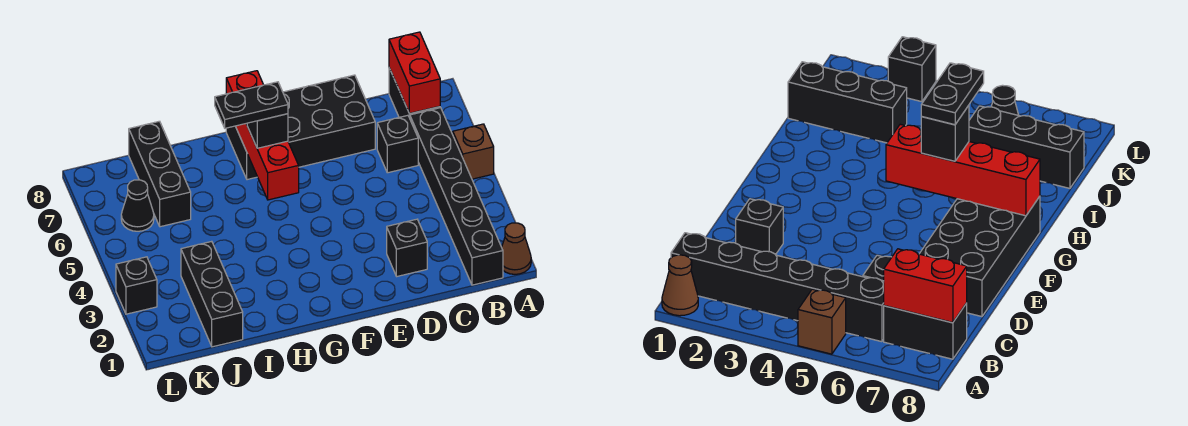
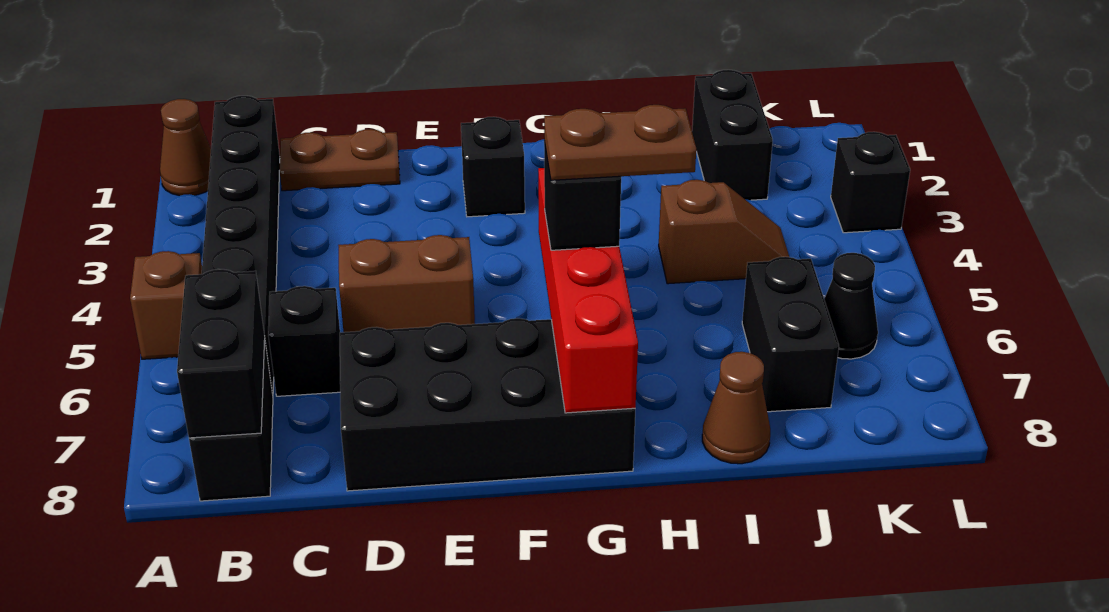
red brick B7:B8 level 2 -> black brick B7:B8 level 2
none -> brown plate C1:D1 level 1
black brick D2 level 1 -> black brick F2 level 1
none -> brown brick D5:E5 level 1
black plate G6:H6 level 4 -> brown plate G6:H6 level 4
none -> brown slope I4:J4 level 1 top I
none -> brown cone I8 level 1
black brick J1:J3 level 1 -> black brick J1:J2 level 1
black brick J6:J8 level 1 -> black brick J6:J7 level 1

